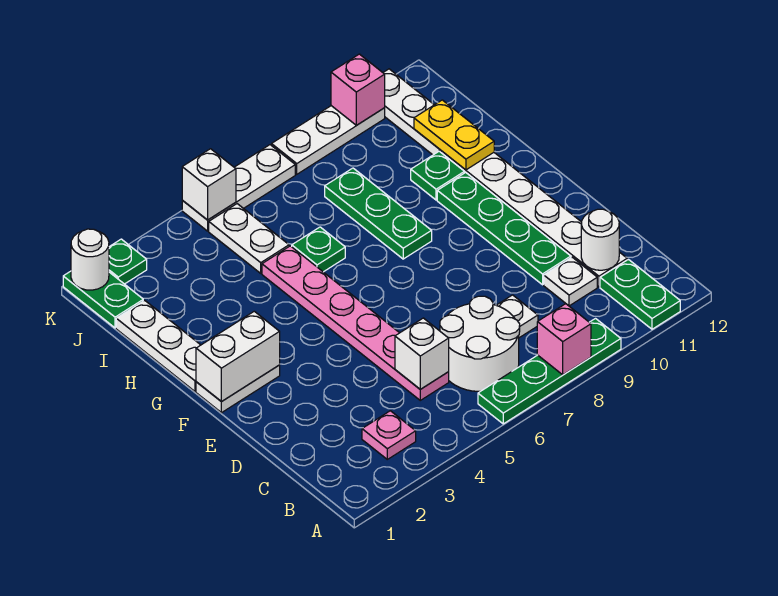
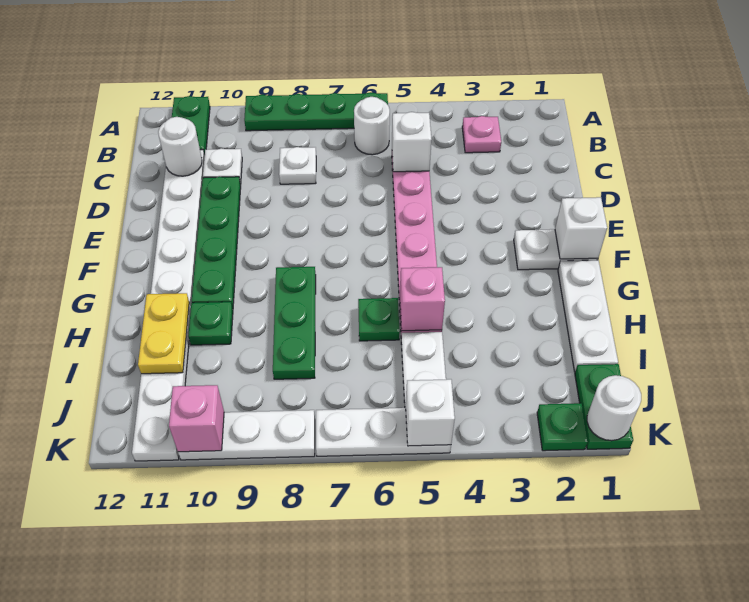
pink brick A8 level 2 -> pink brick H5 level 2
white round brick B6:C7 level 1 -> white round brick B6 level 1
white brick F1:F2 level 2 -> white brick F1 level 2

